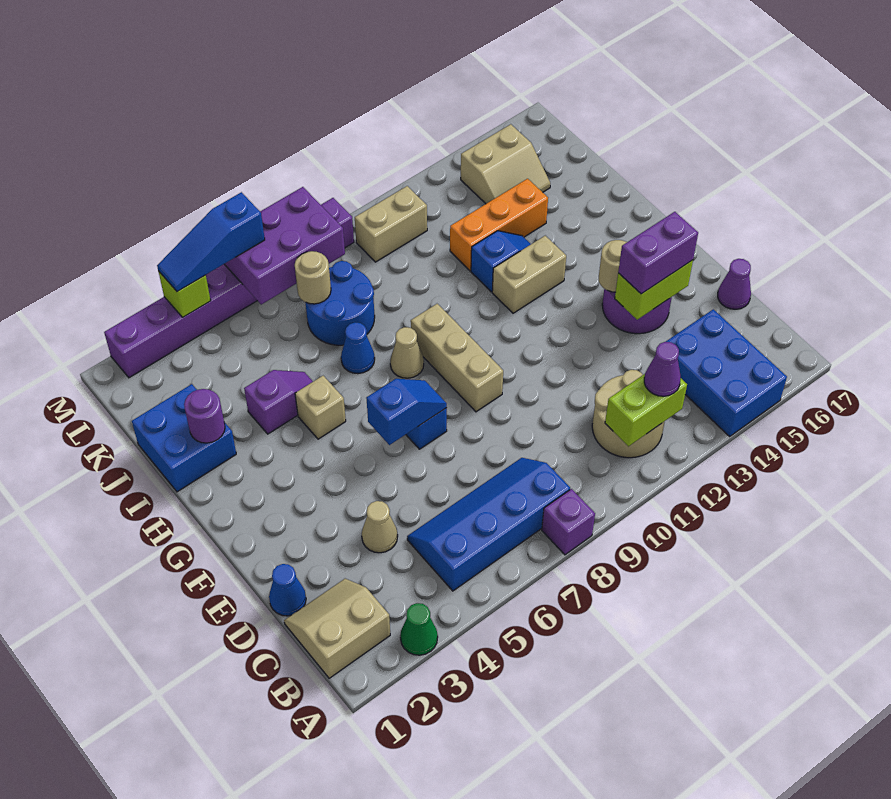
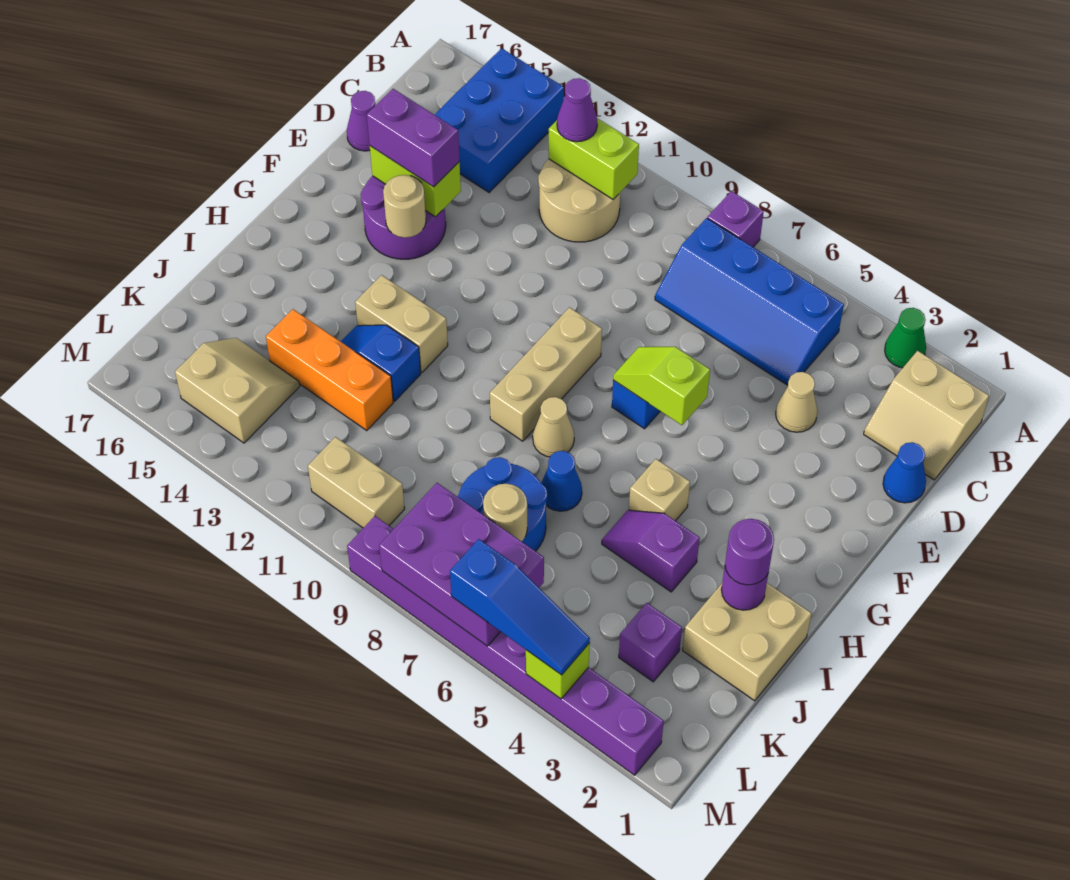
blue slope F6:F7 level 2 top 6 -> lime slope F6:F7 level 2 top 6
blue brick I1:J2 level 1 -> tan brick I1:J2 level 1
none -> purple round brick I2 level 3
none -> purple brick K3 level 1

